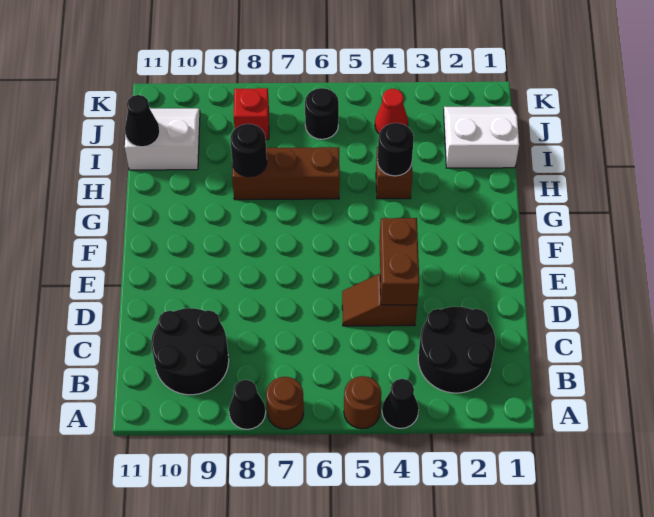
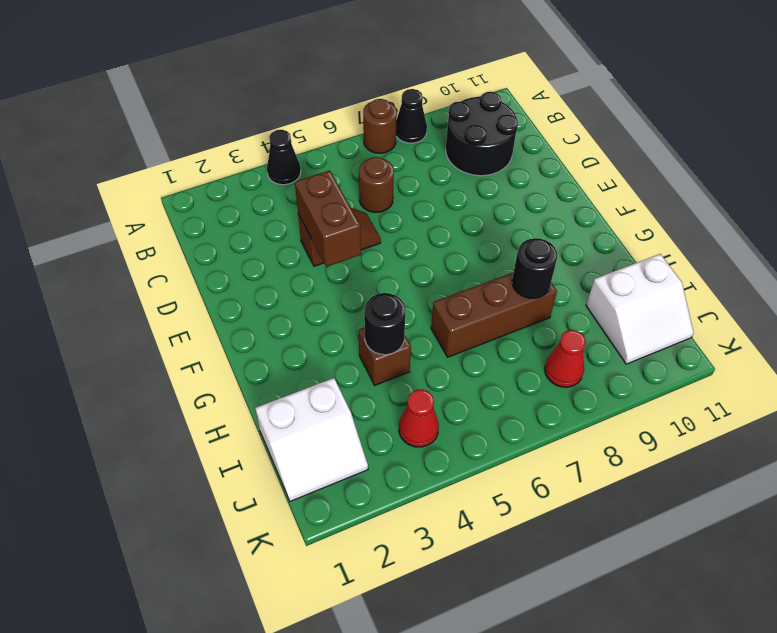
brown round brick A5 level 1 -> brown round brick C6 level 1
black round brick B2:C3 level 1 -> none
black cone I11 level 2 -> none
black round brick J6 level 1 -> none
red brick J8 level 1 -> red cone J8 level 1

